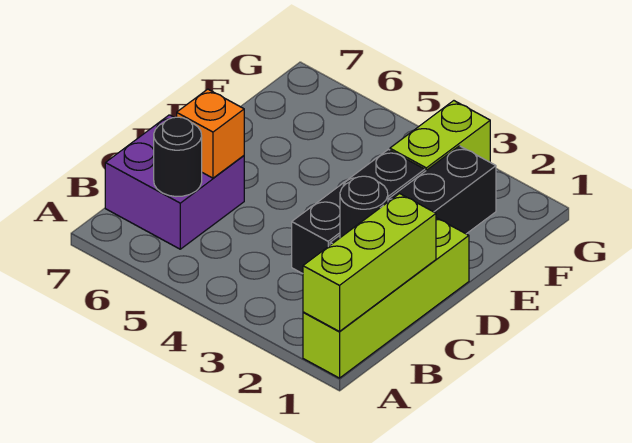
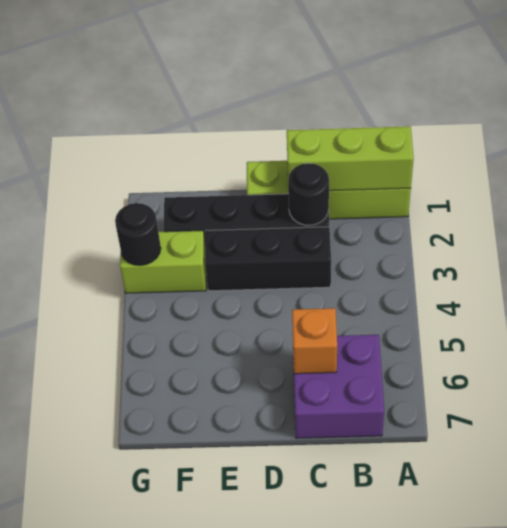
black round brick B6 level 2 -> black round brick G3 level 2

